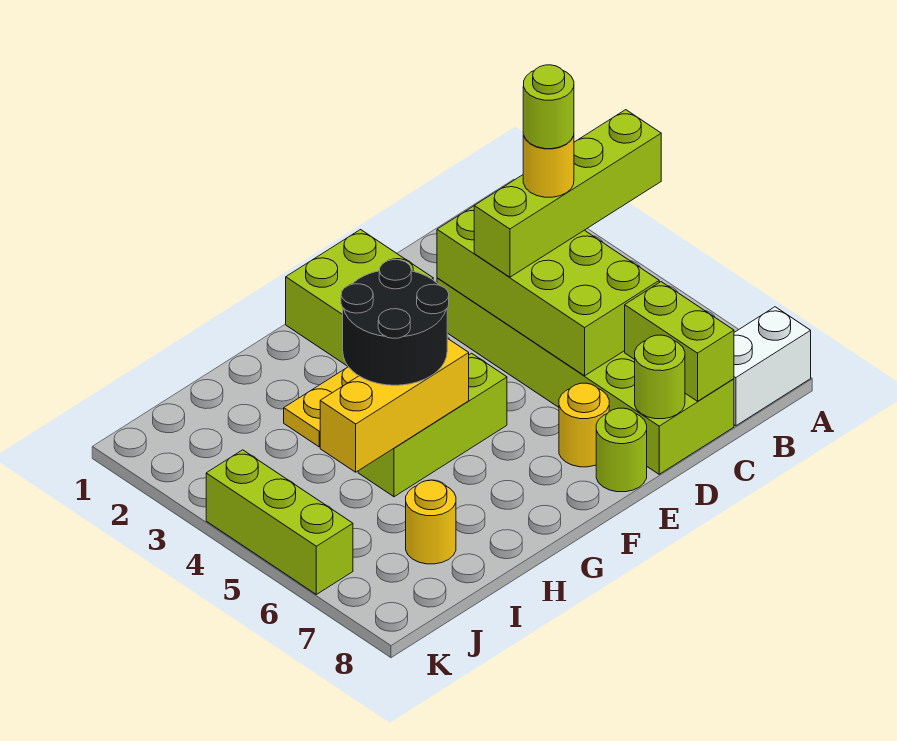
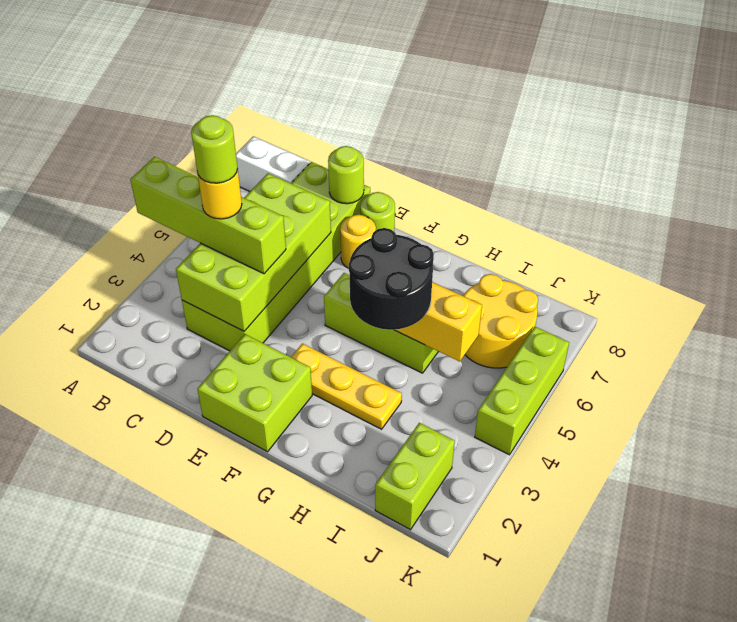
lime brick C7:C8 level 2 -> lime brick J1:J2 level 1
yellow round brick I7 level 1 -> yellow round brick I6:J7 level 1

